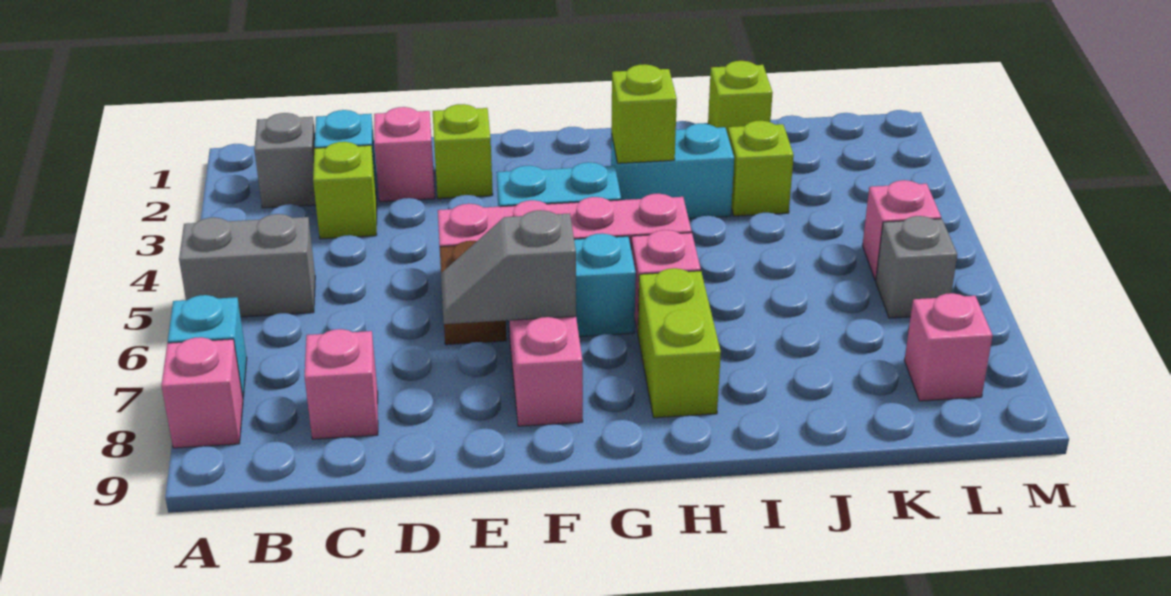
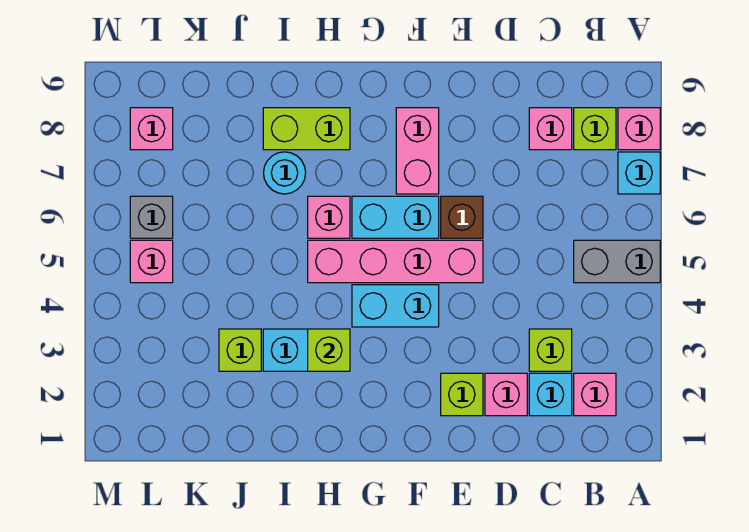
grey brick B2 level 1 -> pink brick B2 level 1
grey slope E7:F7 level 2 top F -> none
lime brick H7:H8 level 1 -> lime brick H8:I8 level 1
none -> cyan round brick I7 level 1
lime brick J1 level 1 -> lime brick B8 level 1

